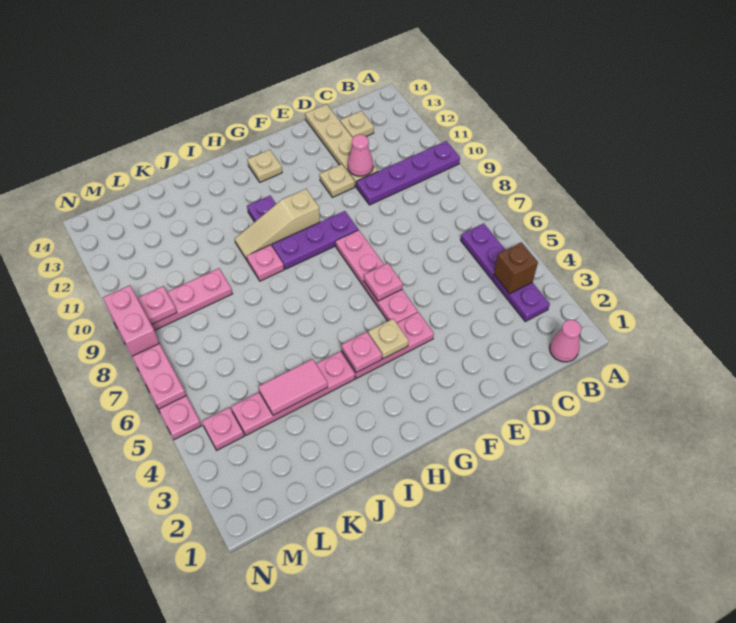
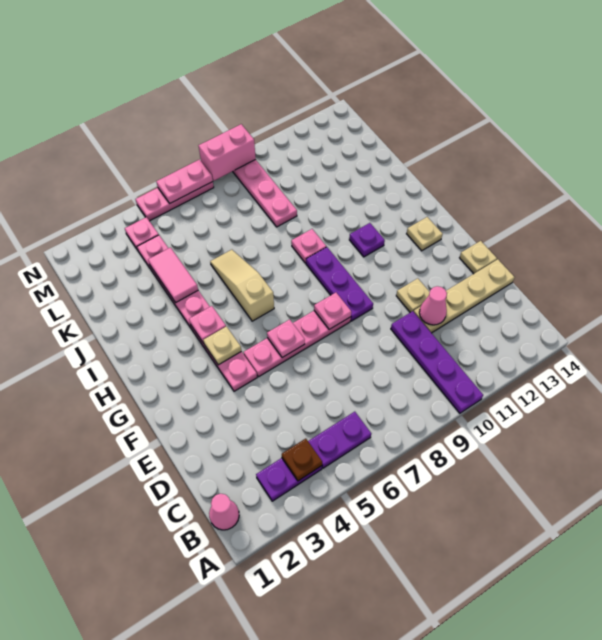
brown brick B4 level 2 -> brown plate B4 level 2
tan plate C13 level 1 -> tan plate E14 level 1
tan slope G10:I10 level 1 top G -> tan slope H6:J6 level 1 top H
pink plate M9 level 2 -> pink plate F8 level 2

